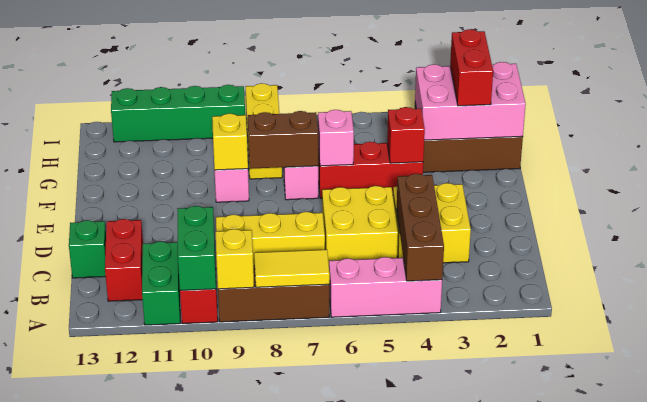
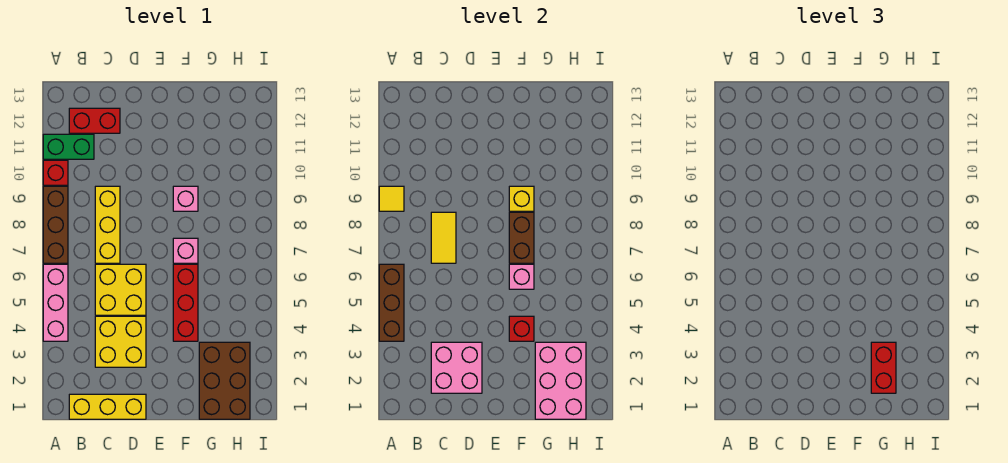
brown brick A4:C4 level 2 -> brown brick A4:A6 level 2
yellow tile A7:A8 level 2 -> yellow tile C7:C8 level 2
yellow brick A9 level 2 -> yellow tile A9 level 2
green brick A10:B10 level 2 -> none
none -> pink brick C2:D3 level 2
green brick C13 level 1 -> none
red brick G2:H2 level 3 -> red brick G2:G3 level 3
yellow brick G8:I8 level 1 -> yellow brick B1:D1 level 1
green brick I9:I12 level 1 -> none

